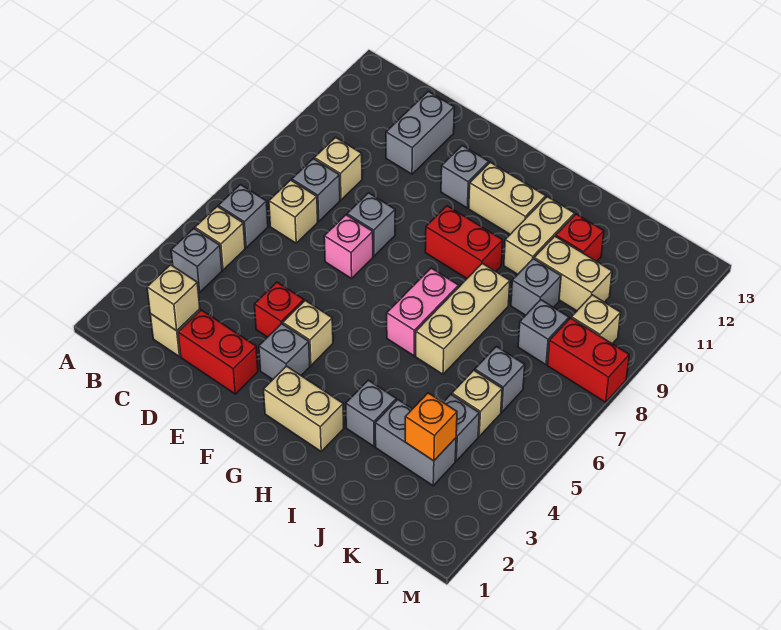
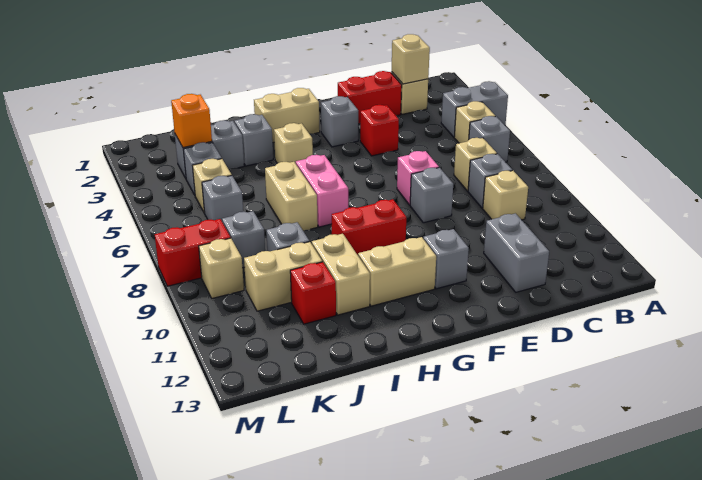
grey brick B4 level 1 -> grey brick A4:B4 level 1
tan brick F4 level 1 -> tan brick H4 level 1
tan brick I6:I8 level 1 -> tan brick I6:I7 level 1

